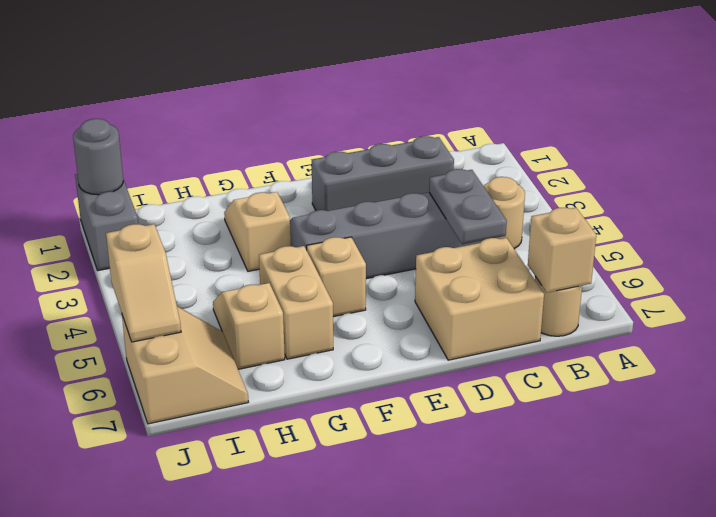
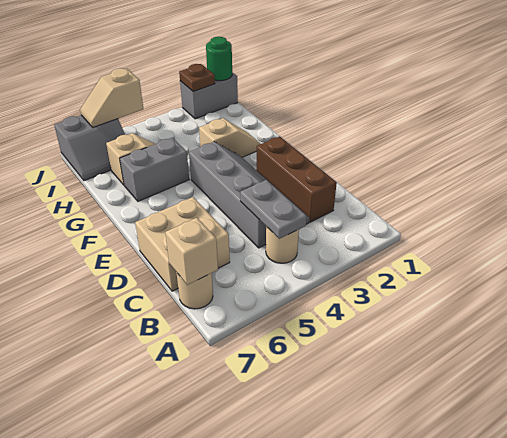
grey brick C2:E2 level 1 -> brown brick C2:E2 level 1
grey plate C4:C5 level 2 -> grey plate B4:C4 level 2
tan brick F5 level 1 -> none
tan brick G5:G6 level 1 -> grey brick G5:G6 level 1
tan slope I6:J7 level 1 top J -> grey slope I6:J7 level 1 top J
grey round brick J1 level 2 -> green round brick J1 level 2
none -> brown plate J2 level 2

